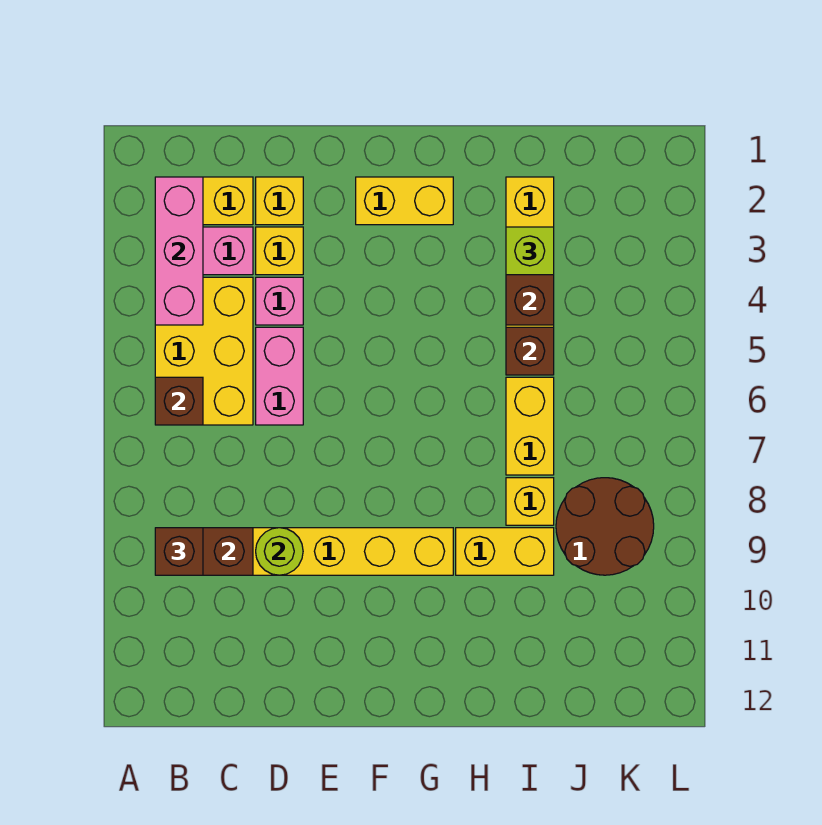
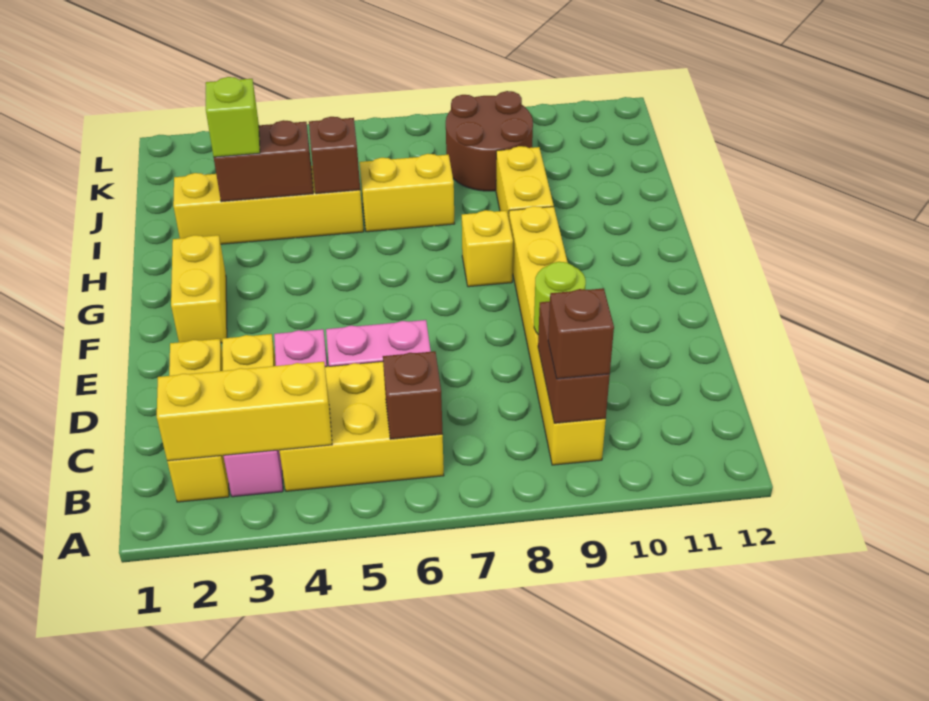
pink brick B2:B4 level 2 -> yellow brick B2:B4 level 2
yellow brick I8 level 1 -> yellow brick G8 level 1

